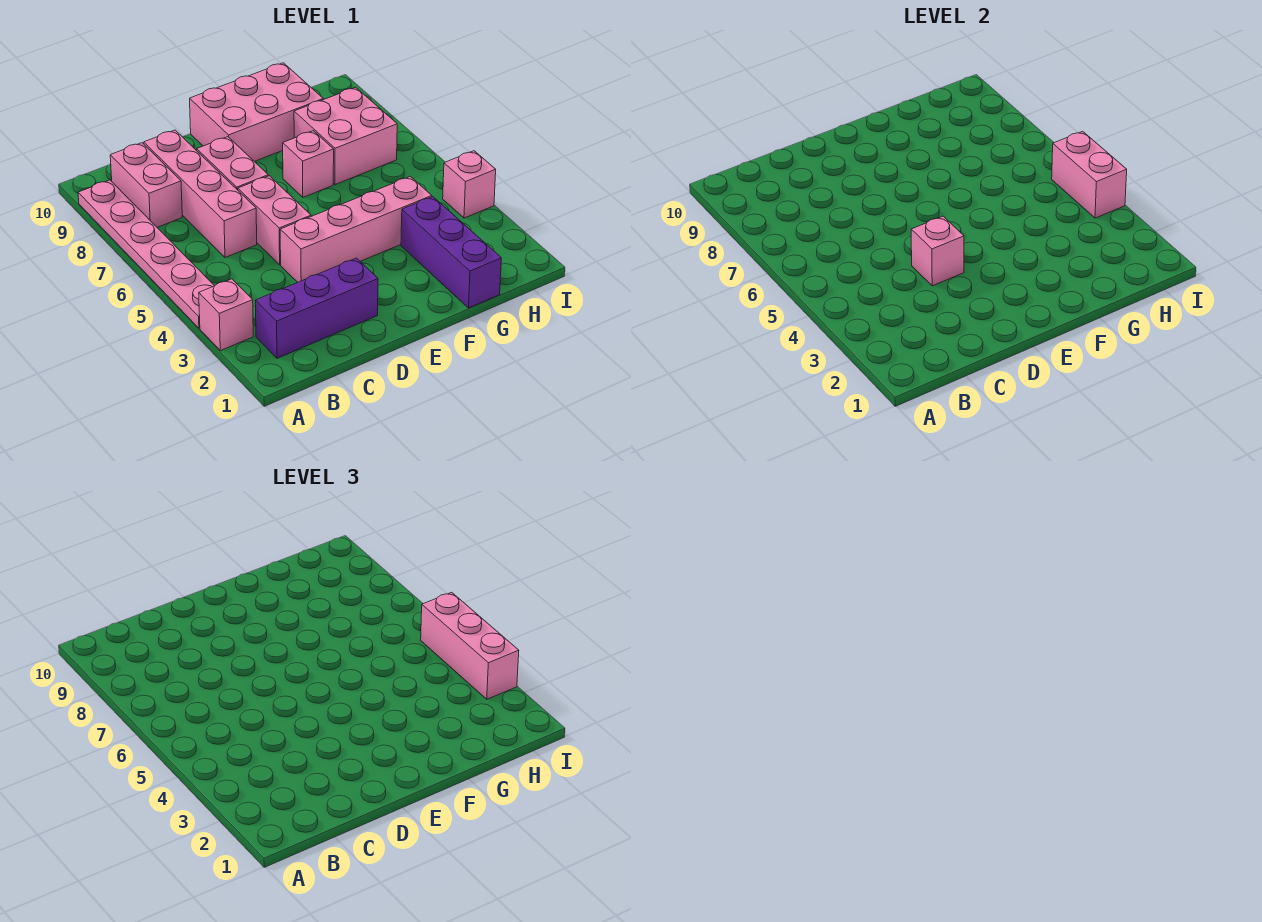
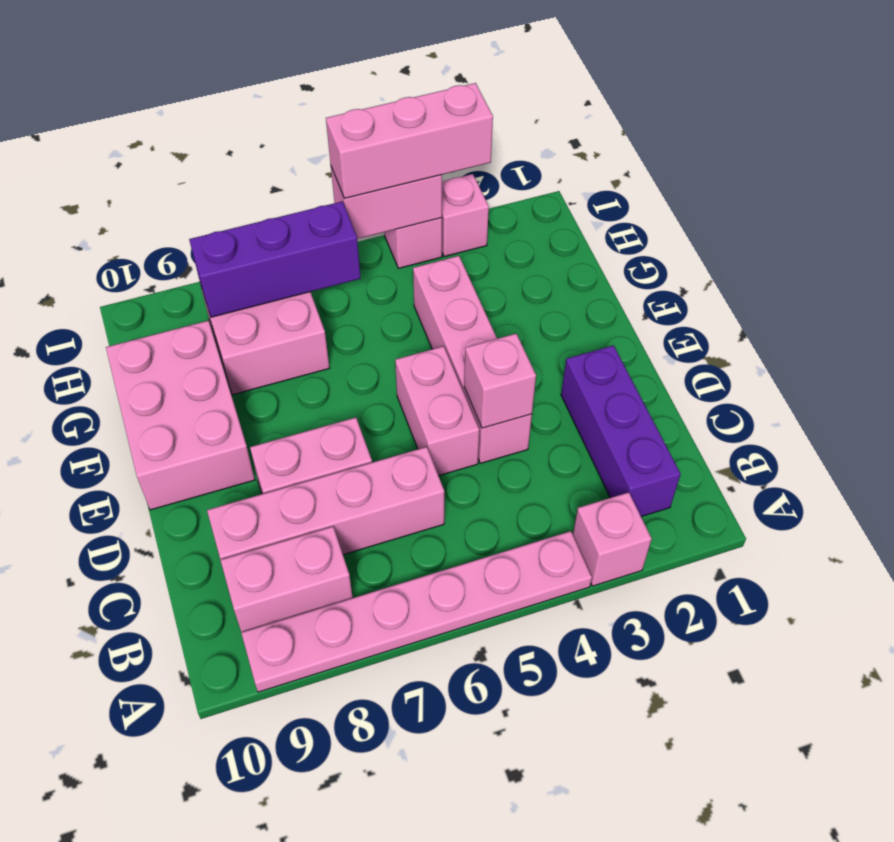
pink brick D5:D6 level 1 -> pink brick D5:E5 level 1
pink brick F7 level 1 -> pink brick I3 level 1
purple brick G1:G3 level 1 -> purple brick H6:H8 level 2

